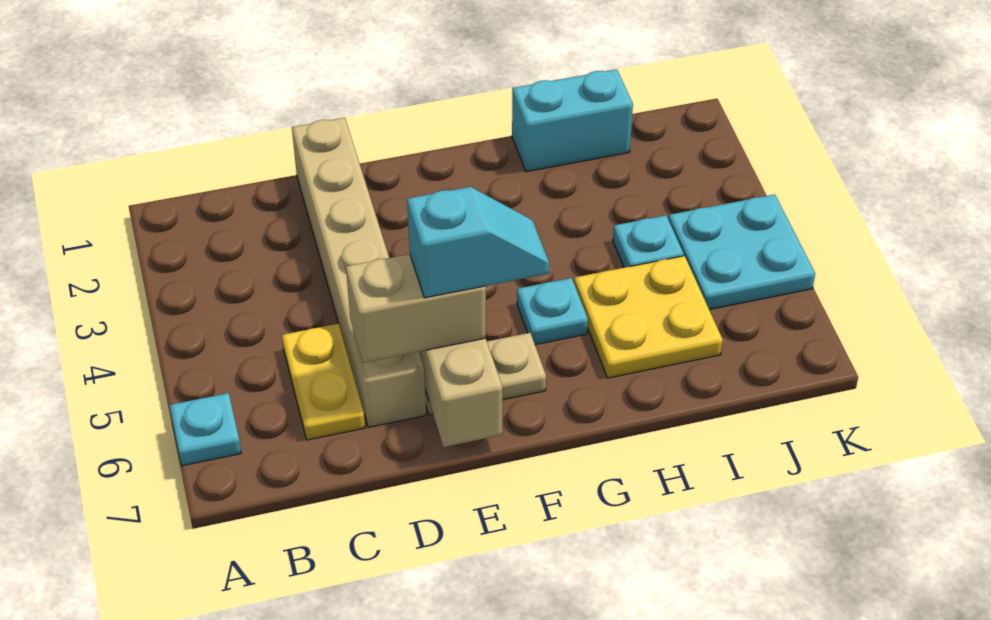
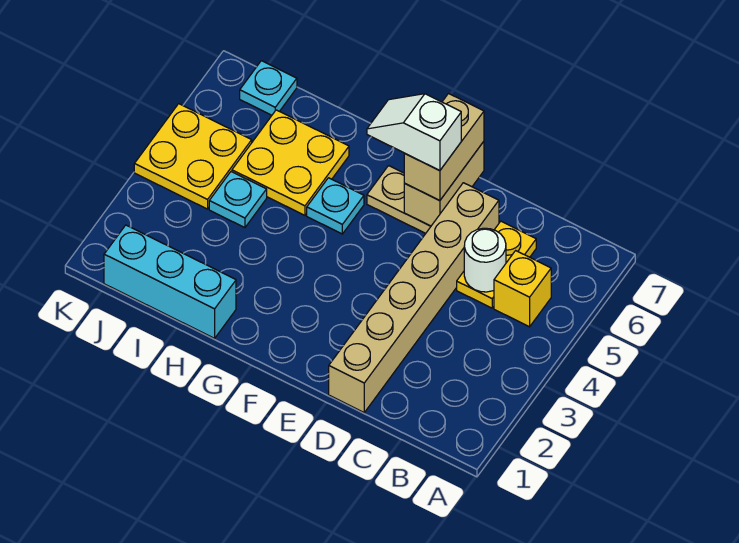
cyan plate A6 level 1 -> cyan plate J7 level 1
none -> yellow brick B5 level 1
none -> white round brick C5 level 2
tan brick D6:E6 level 3 -> tan brick E6:E7 level 3
cyan slope E6:F6 level 4 top E -> white slope E6:F6 level 4 top E
cyan brick H1:I1 level 1 -> cyan brick H1:J1 level 1
cyan plate J4:K5 level 1 -> yellow plate J4:K5 level 1

